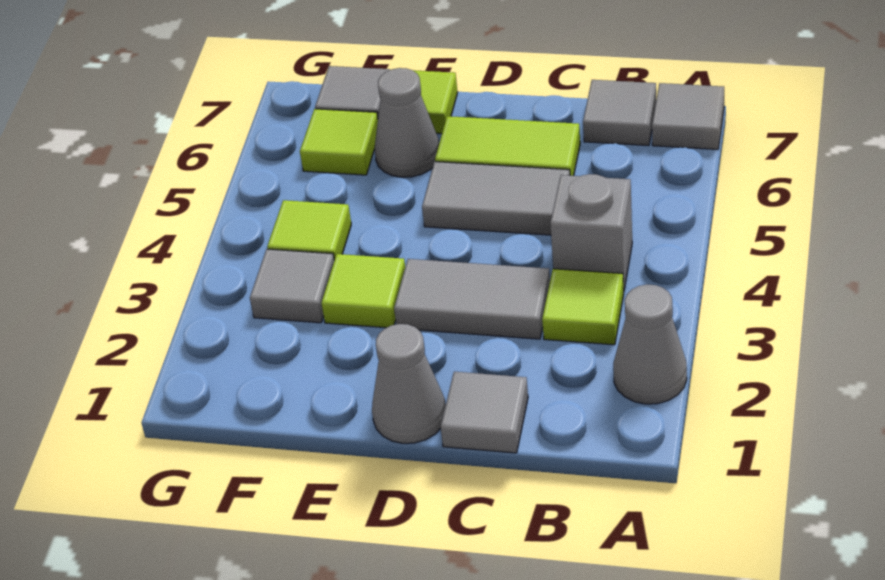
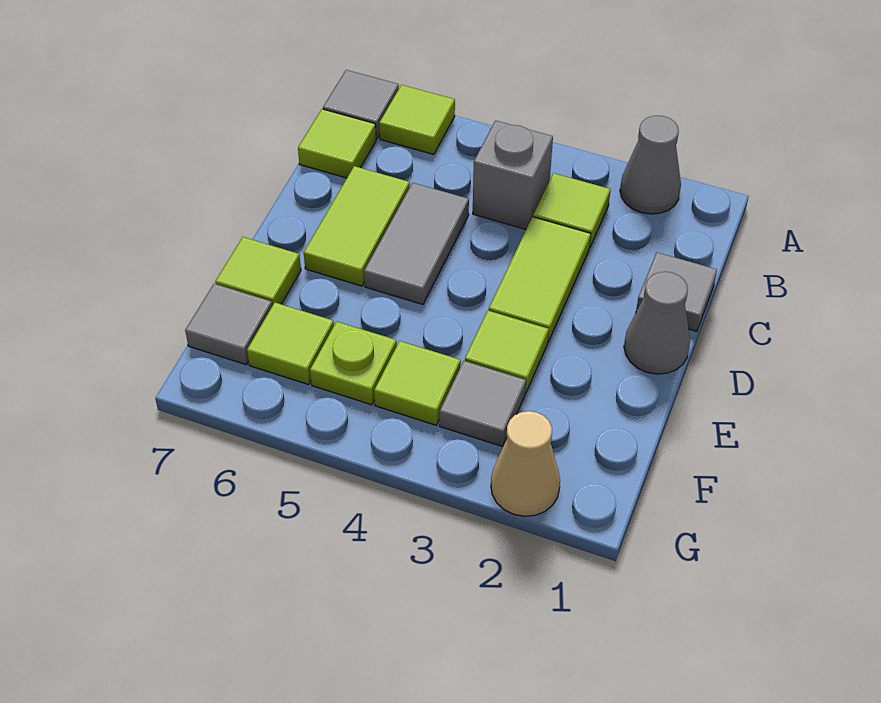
none -> lime tile A6 level 1
grey tile B7 level 1 -> lime tile B7 level 1
grey tile C3:D3 level 1 -> lime tile C3:D3 level 1
grey cone E6 level 1 -> none
none -> lime plate F5 level 1
none -> tan cone G2 level 1

